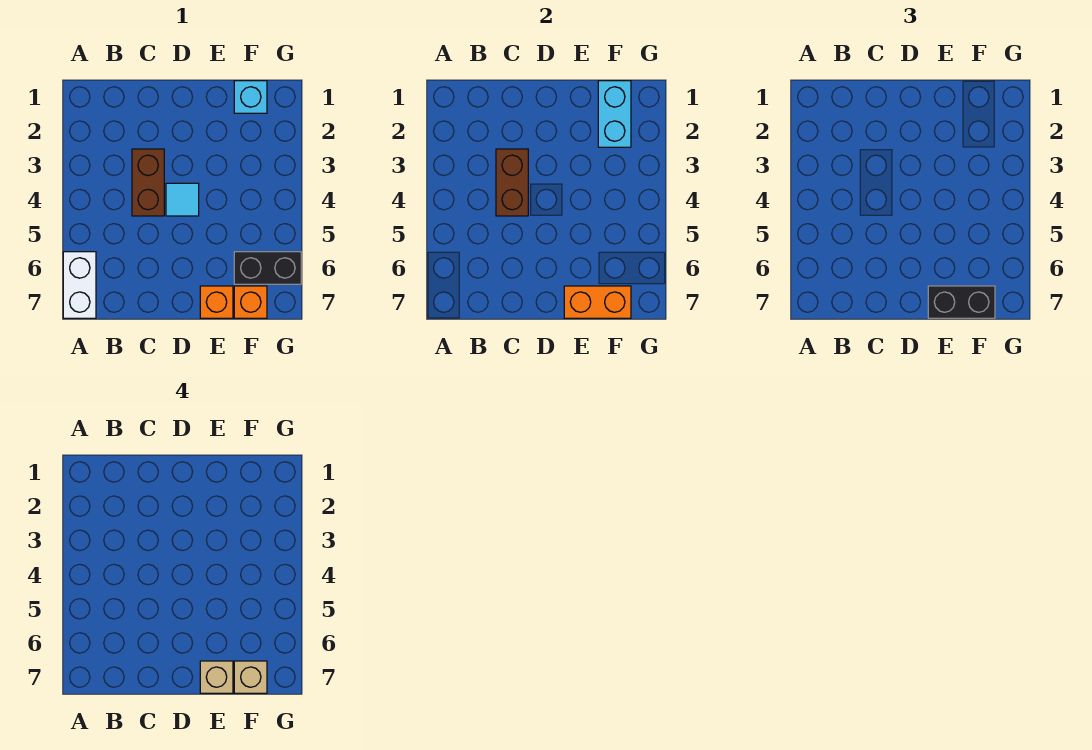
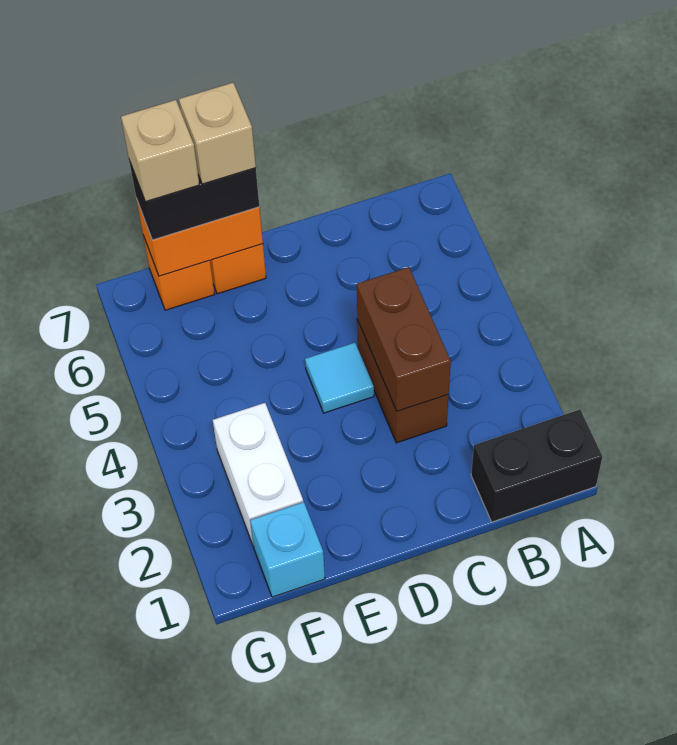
white brick A6:A7 level 1 -> white brick F2:F3 level 1
cyan brick F1:F2 level 2 -> none
black brick F6:G6 level 1 -> black brick A1:B1 level 1

